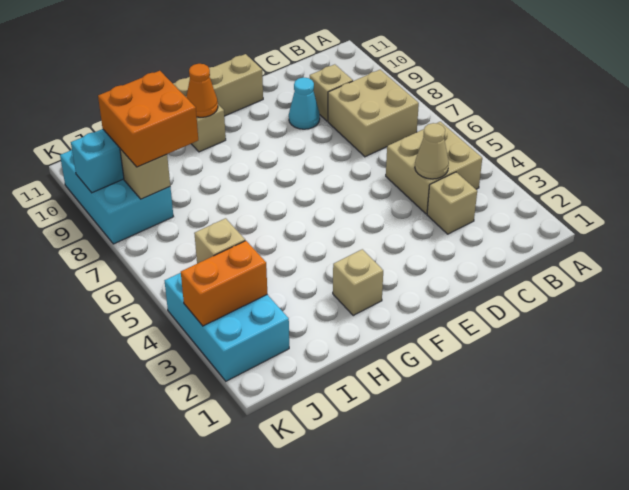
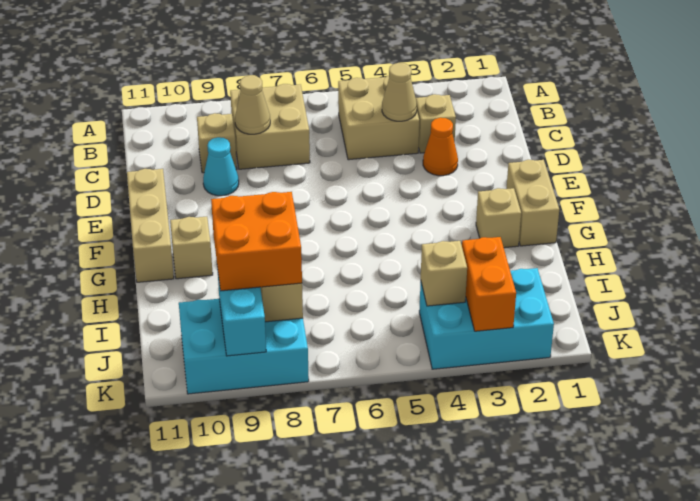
none -> tan cone C8 level 2
none -> tan brick F1:G1 level 1
orange cone G10 level 2 -> orange cone D3 level 1

